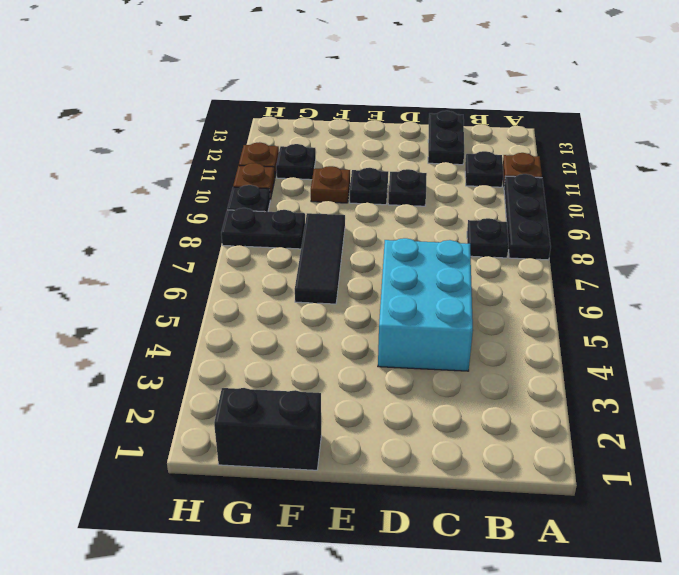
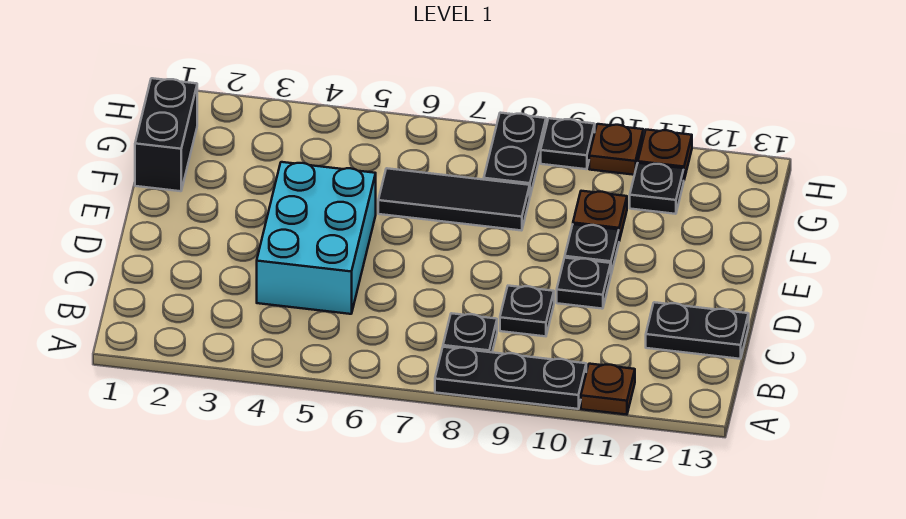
black plate B11 level 1 -> black plate C9 level 1
cyan brick C4:D6 level 1 -> cyan brick C4:E5 level 1

